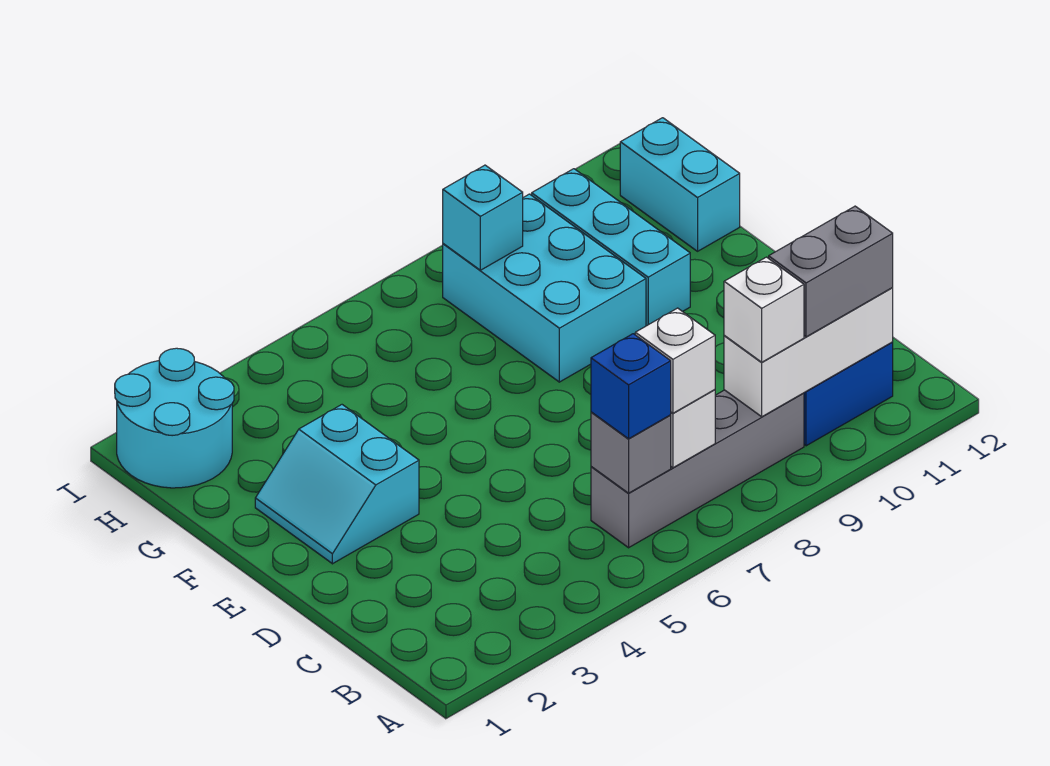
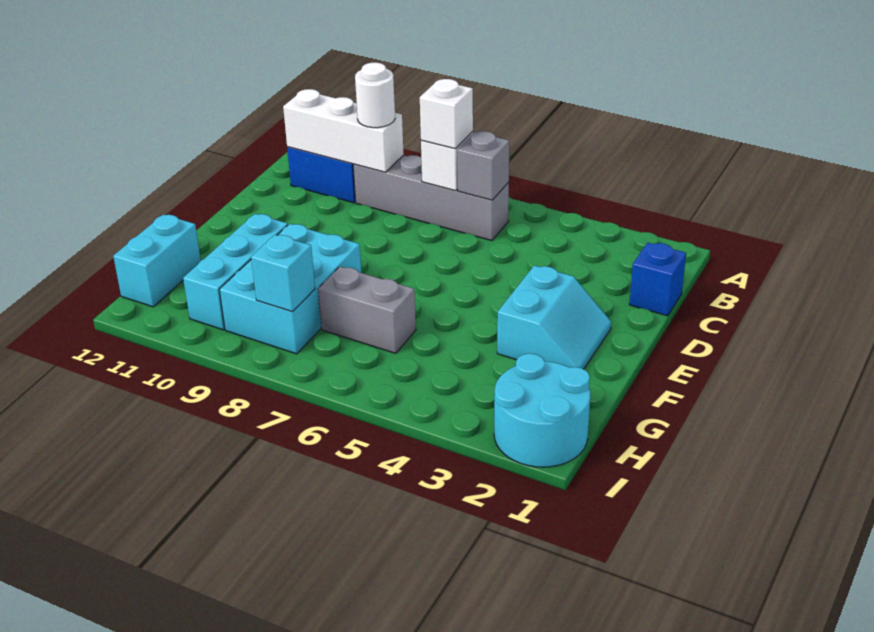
blue brick B6 level 3 -> blue brick C1 level 1
white brick B9 level 3 -> white round brick B9 level 3
grey brick B10:B11 level 3 -> grey brick G6:G7 level 1

